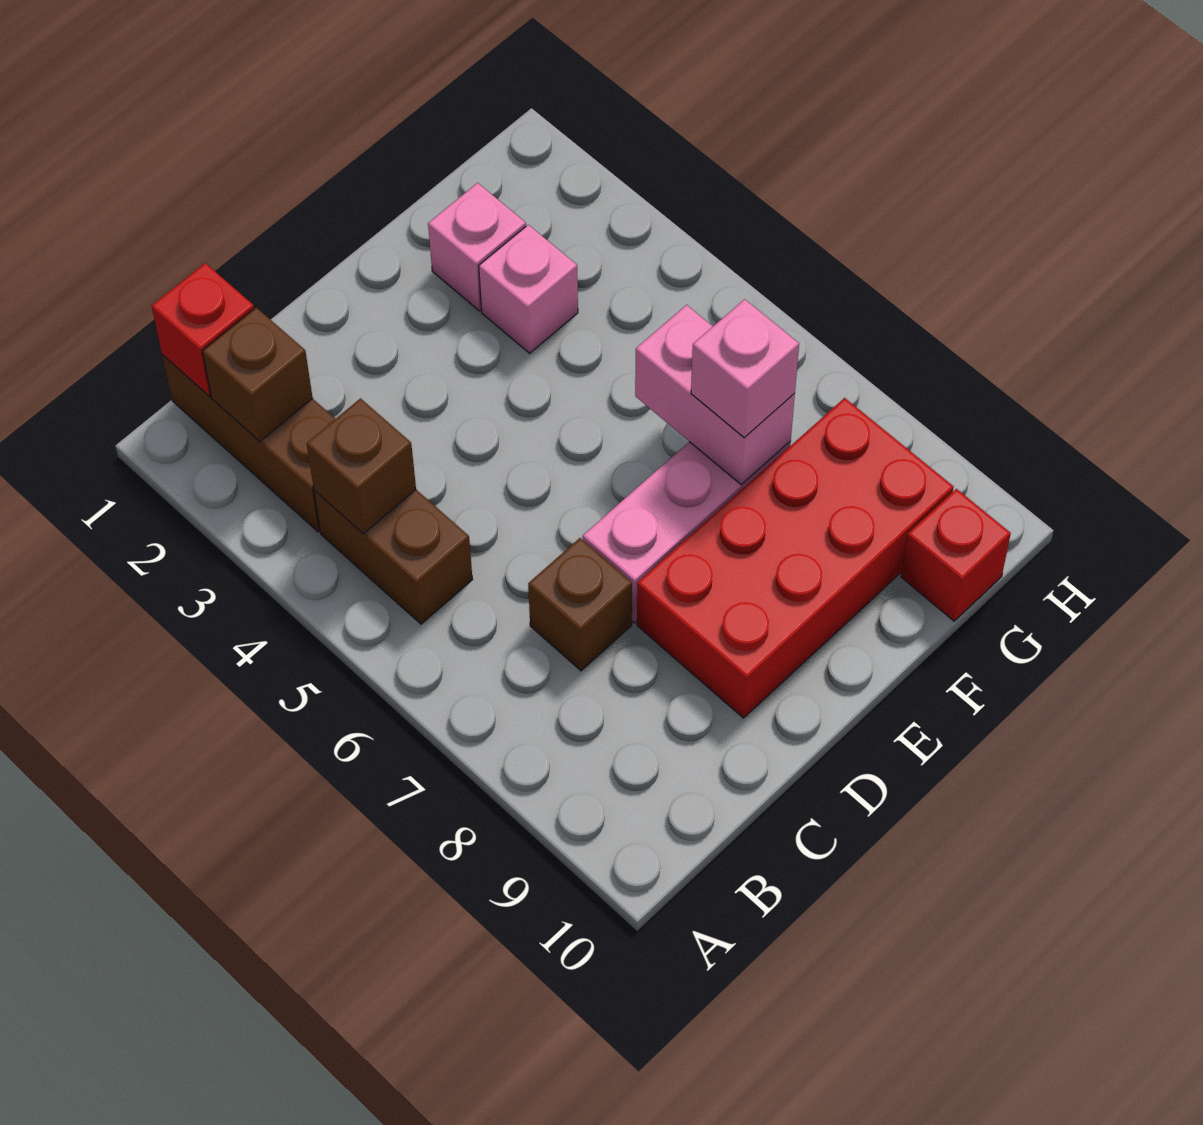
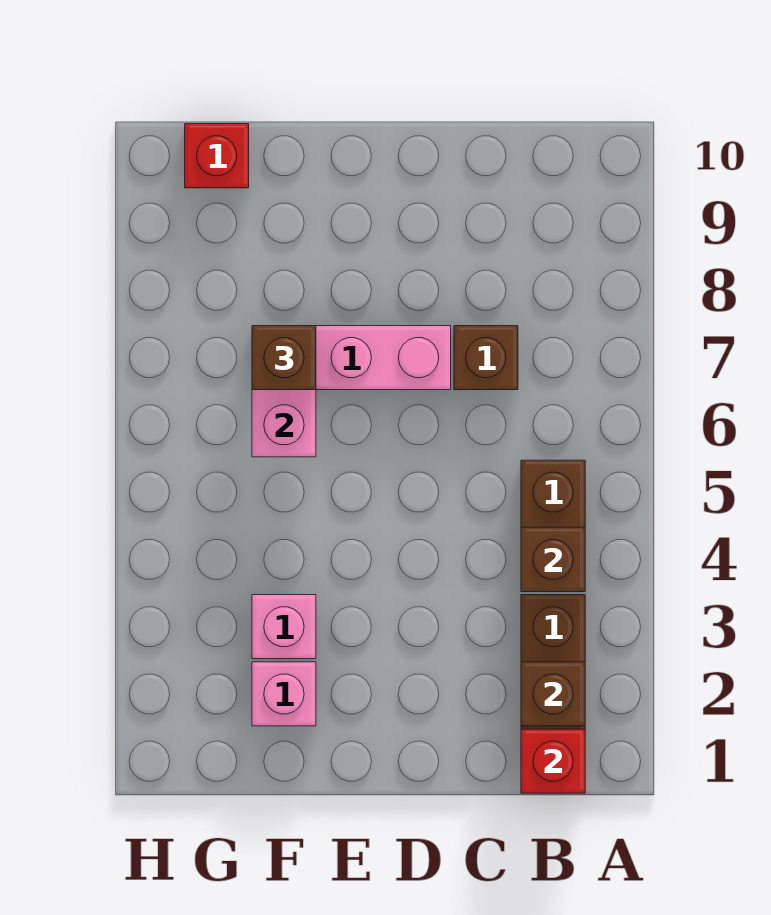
red brick D8:G9 level 1 -> none
pink brick F7 level 3 -> brown brick F7 level 3

